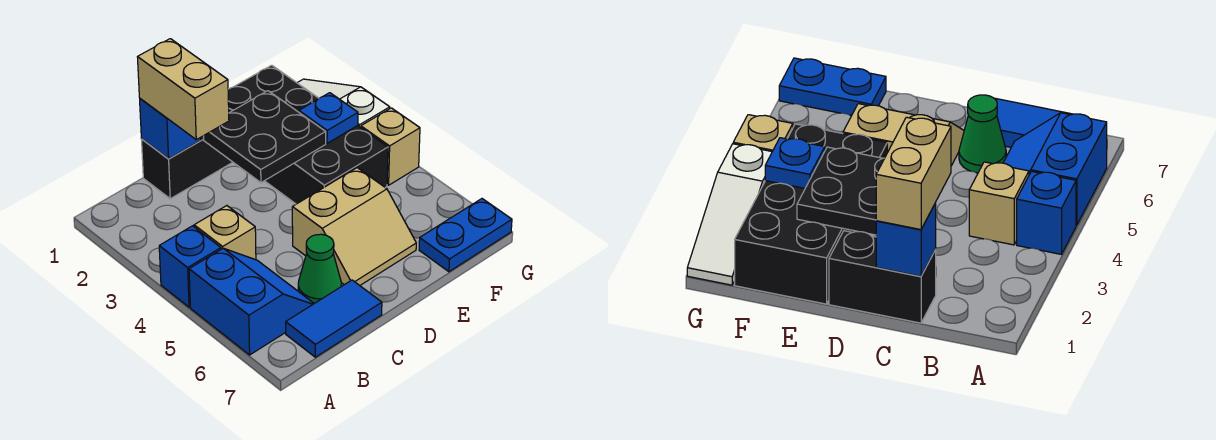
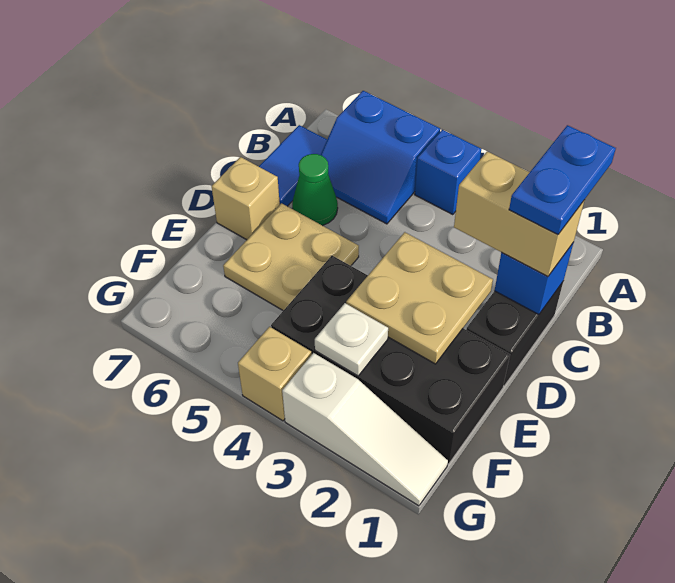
tan brick B4 level 1 -> tan brick D7 level 1
black plate D2:E3 level 2 -> tan plate D2:E3 level 2
tan slope D5:E6 level 1 top 5 -> tan plate D5:E6 level 1
blue plate F3 level 2 -> white plate F3 level 2
blue plate F7:G7 level 1 -> blue plate B1:C1 level 4

